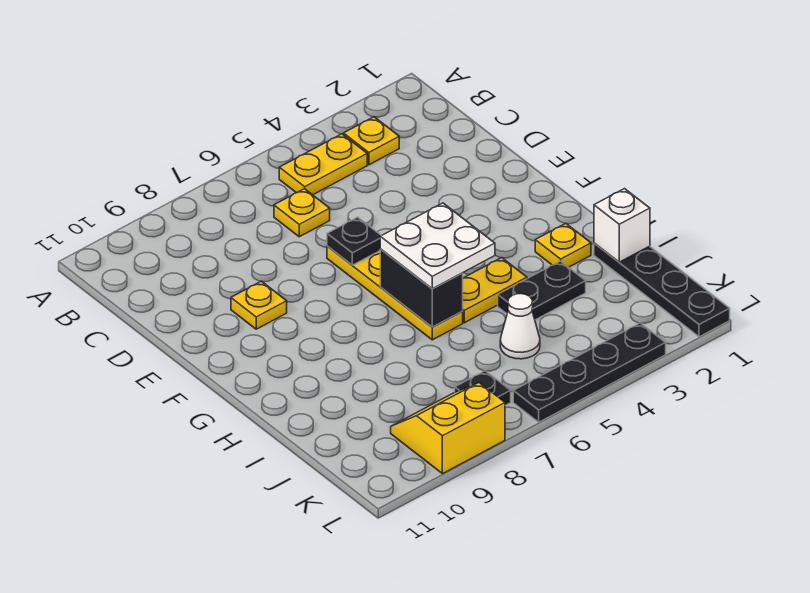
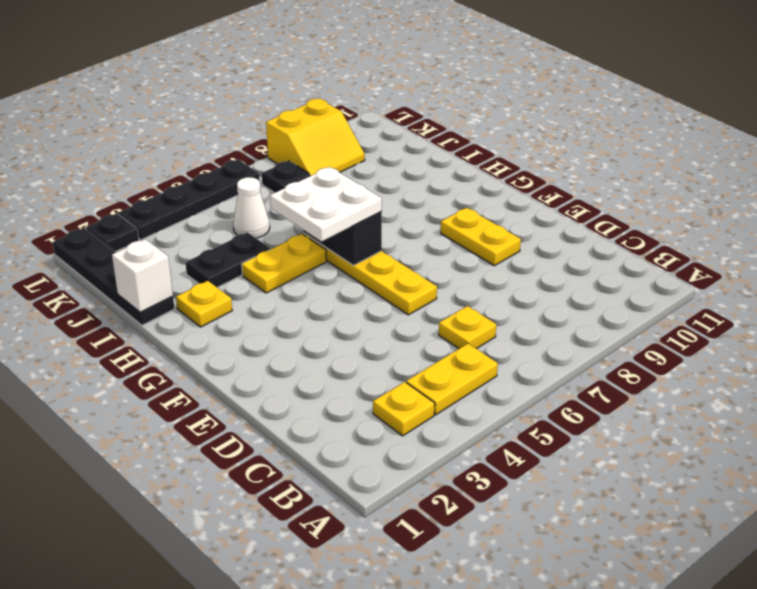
black plate E6 level 2 -> black plate L2 level 1
yellow plate E9 level 1 -> yellow plate E9:F9 level 1

